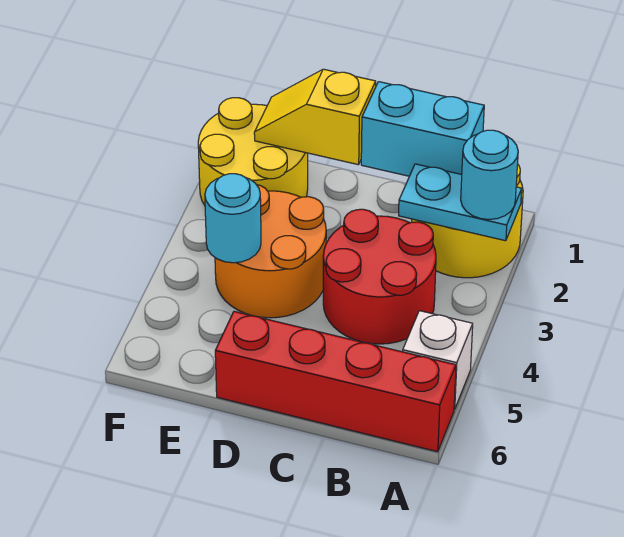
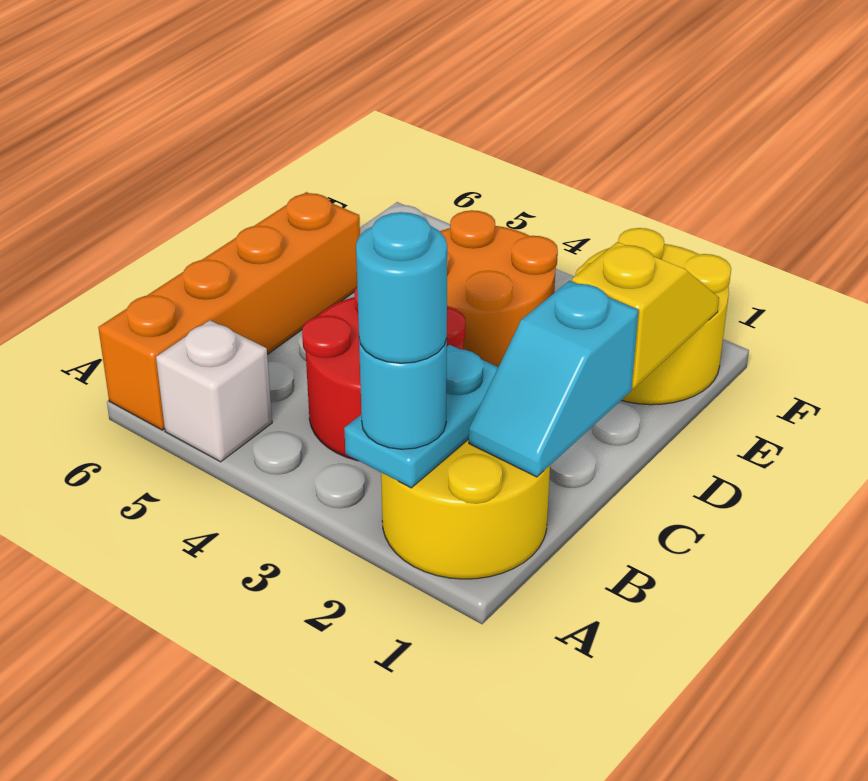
red brick A6:D6 level 1 -> orange brick A6:D6 level 1
cyan brick B1:C1 level 2 -> cyan slope B1:C1 level 2 top C
cyan round brick E4 level 2 -> cyan round brick A2 level 4

